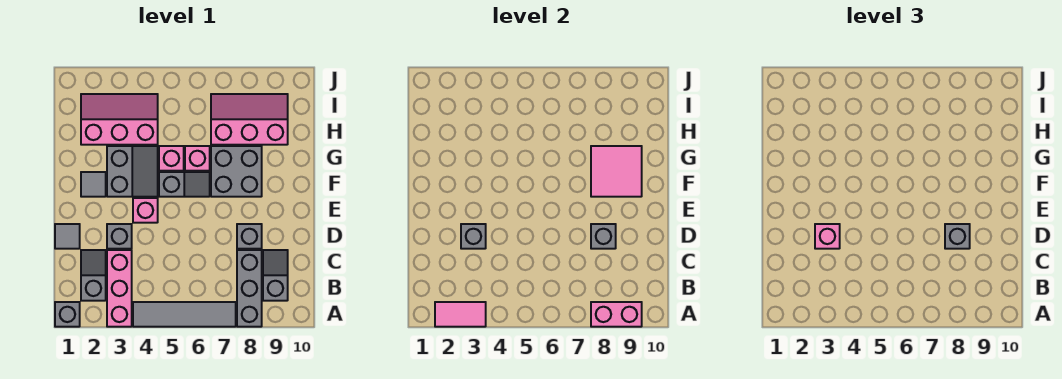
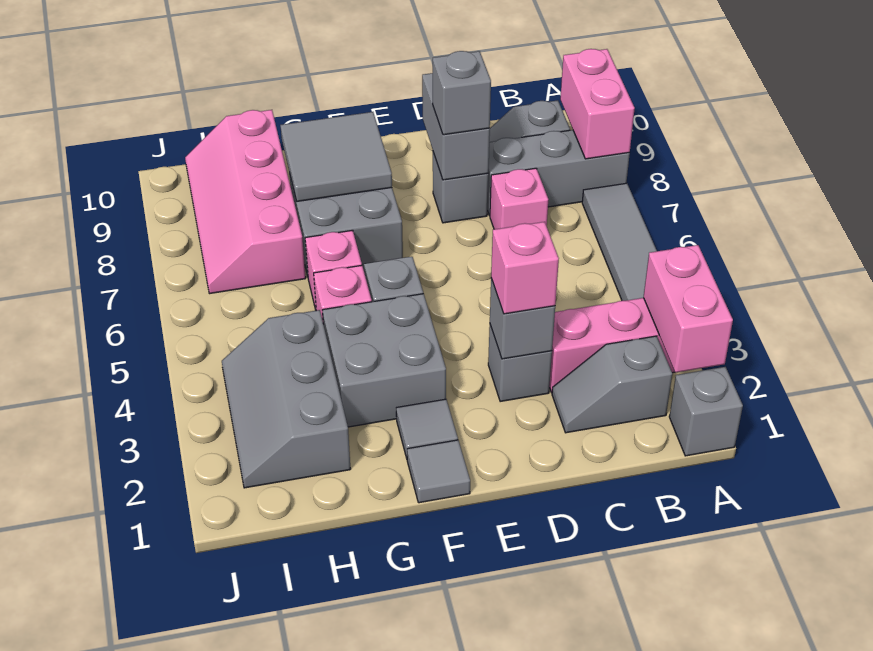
pink tile A2:A3 level 2 -> pink brick A2:A3 level 2
grey tile D1 level 1 -> grey tile F1 level 1
grey brick D8 level 2 -> grey brick D8:D9 level 2
pink brick E4 level 1 -> pink brick C7 level 1
grey slope F3:G4 level 1 top 3 -> grey brick F3:G4 level 1
pink tile F8:G9 level 2 -> grey tile F8:G9 level 2
pink slope H2:I4 level 1 top H -> grey slope H2:I4 level 1 top H
pink slope H7:I9 level 1 top H -> pink slope H7:I10 level 1 top H

